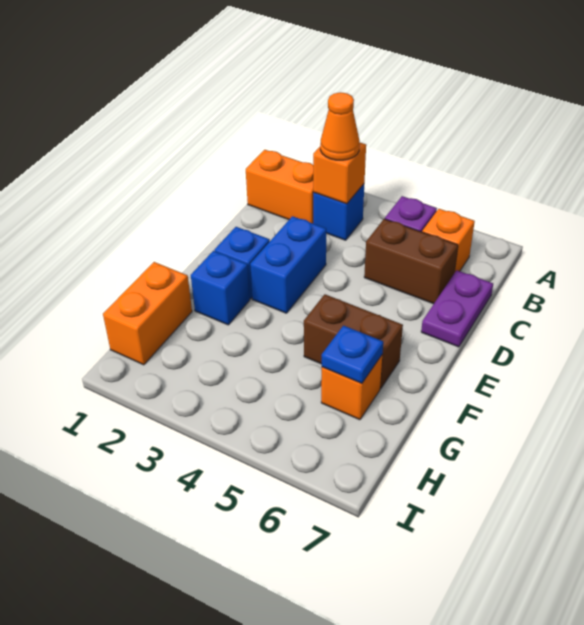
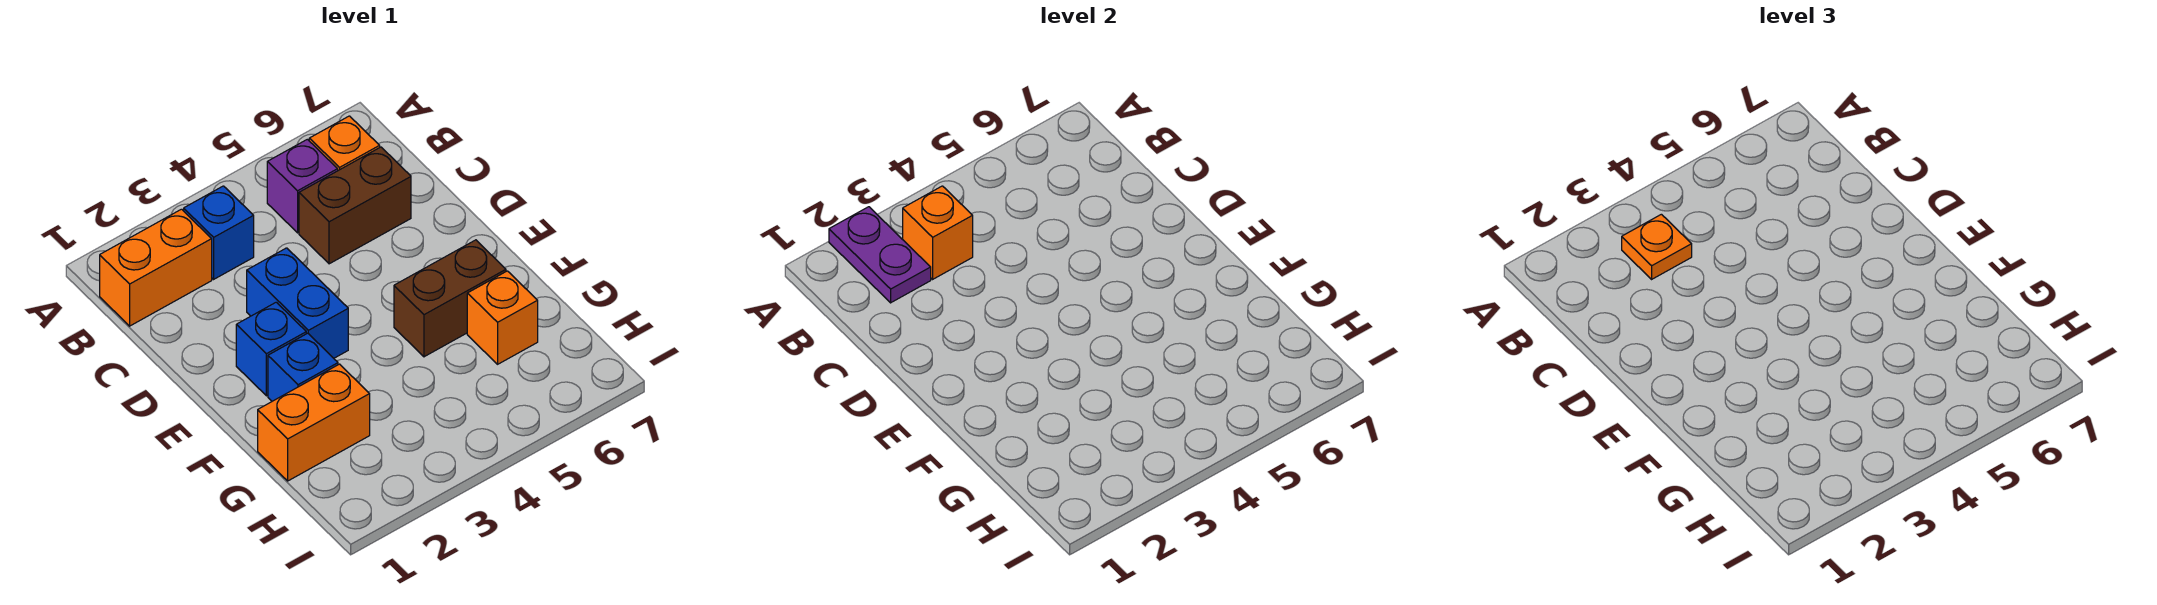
orange cone B3 level 3 -> orange plate B3 level 3
purple plate C7:D7 level 1 -> purple plate A2:B2 level 2
orange brick G1:H1 level 1 -> orange brick G1:G2 level 1
blue plate G6 level 2 -> none

